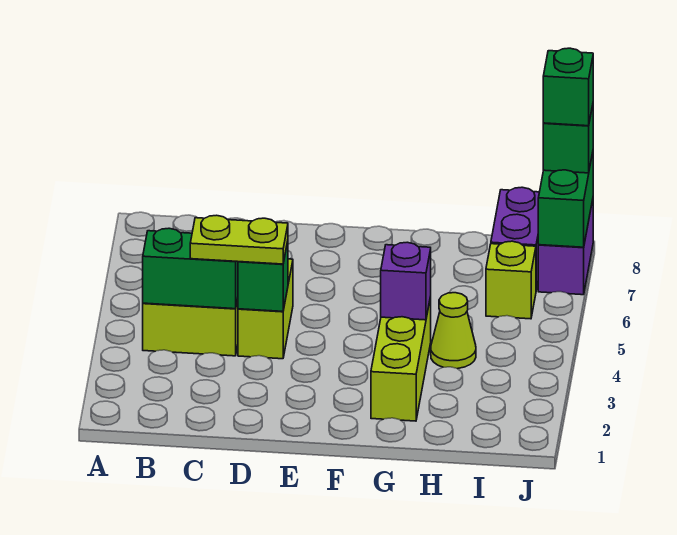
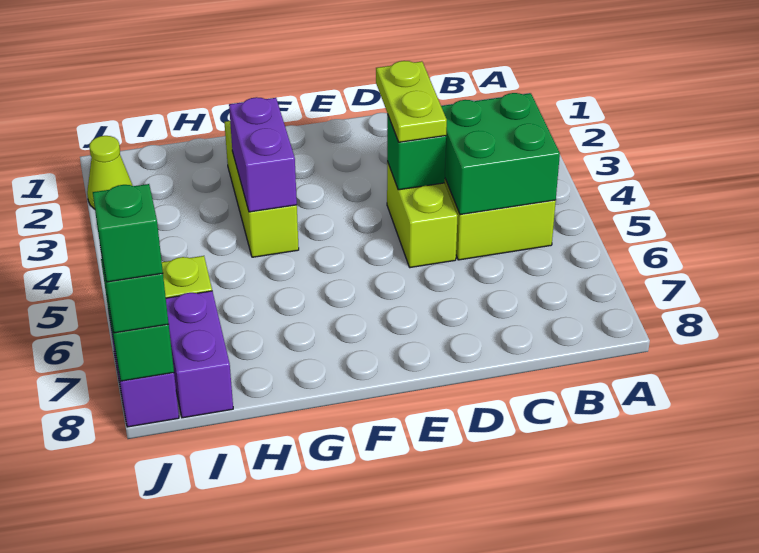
green brick B4:C4 level 2 -> green brick B4:C5 level 2
lime plate C4:D4 level 3 -> lime plate D3:D4 level 3
purple brick G4 level 2 -> purple brick G3:G4 level 2
lime cone H4 level 1 -> lime cone J2 level 1

